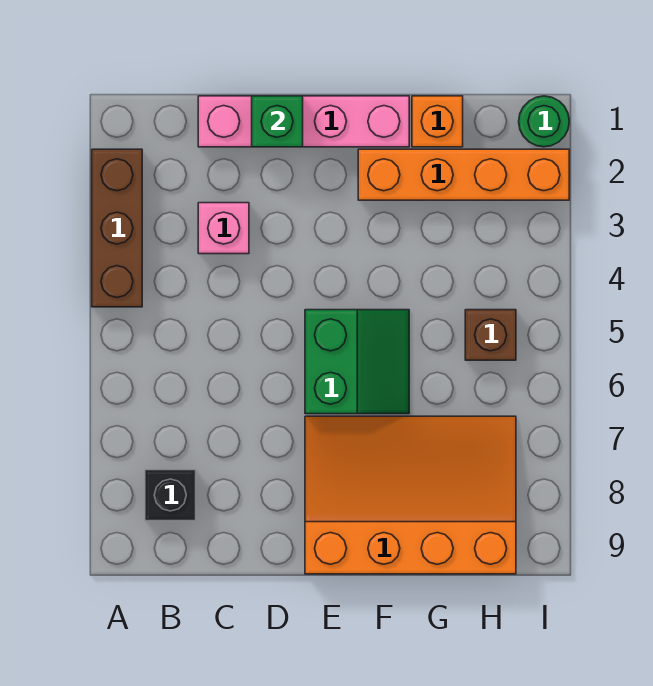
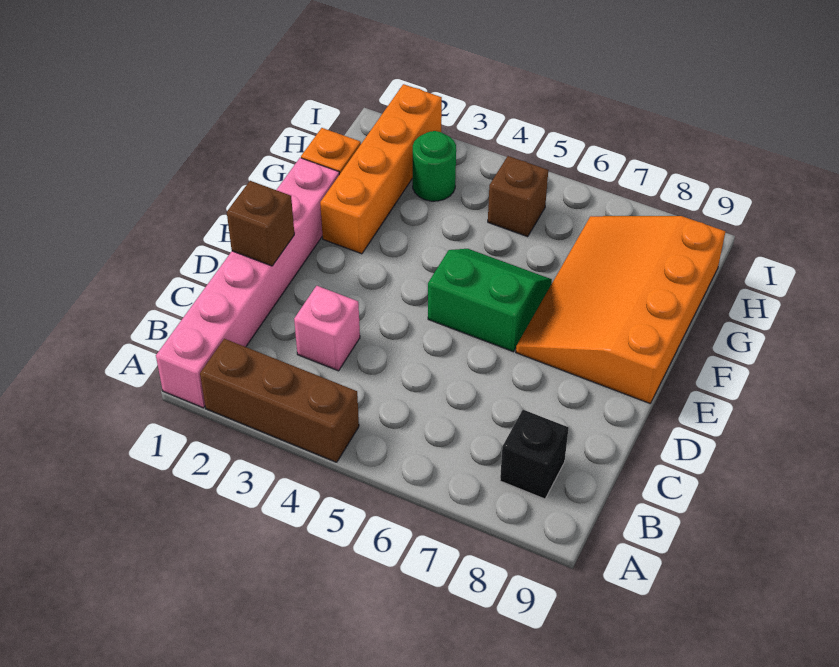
pink brick C1:F1 level 1 -> pink brick A1:F1 level 1
green brick D1 level 2 -> brown brick D1 level 2
green round brick I1 level 1 -> green round brick H3 level 1

